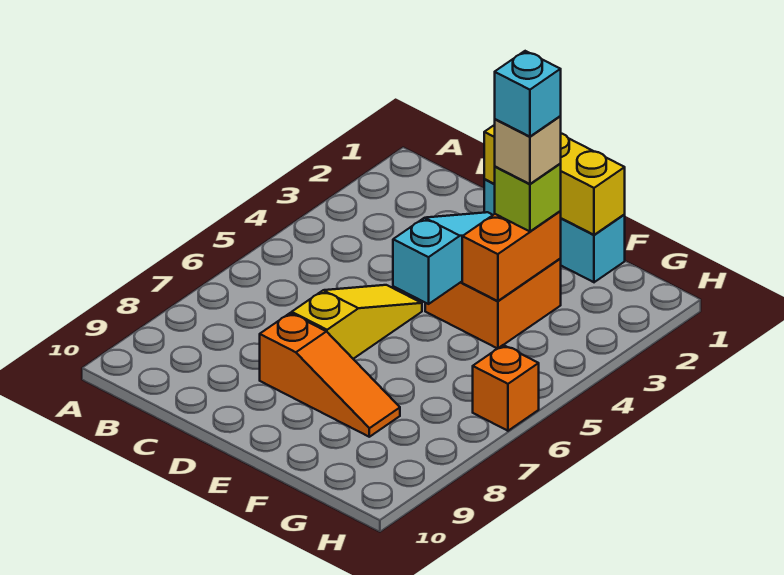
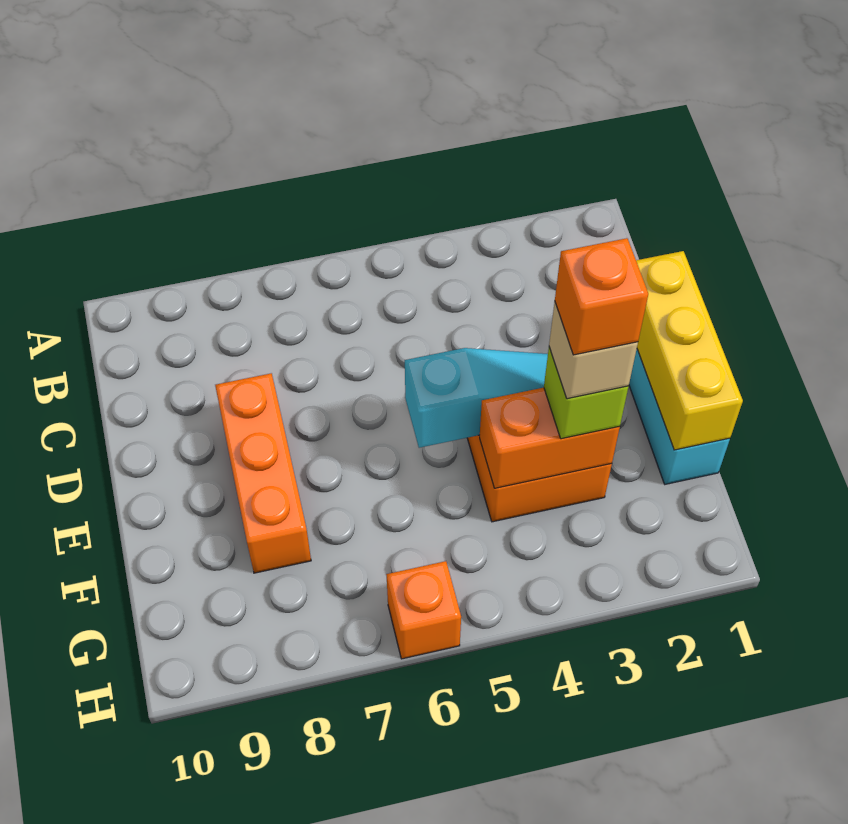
yellow slope D5:D7 level 1 top 7 -> none
orange slope D8:F8 level 1 top D -> orange brick D8:F8 level 1
cyan brick F3 level 5 -> orange brick F3 level 5

